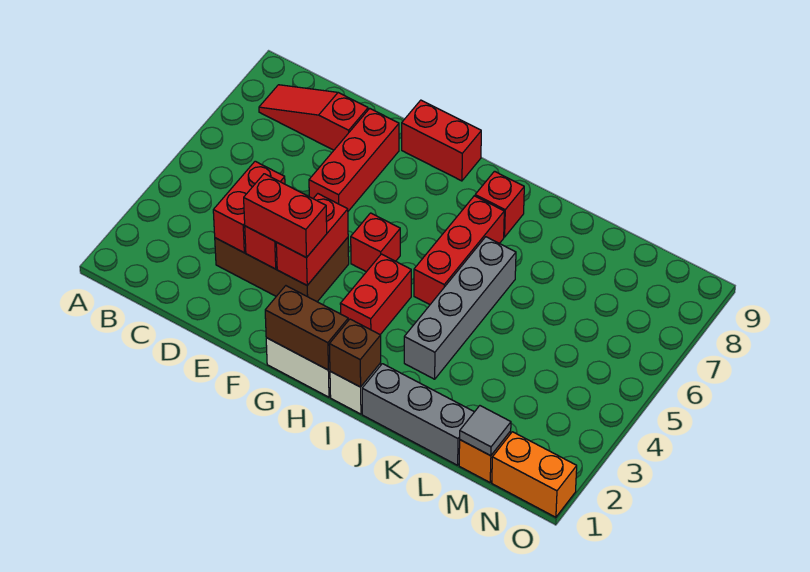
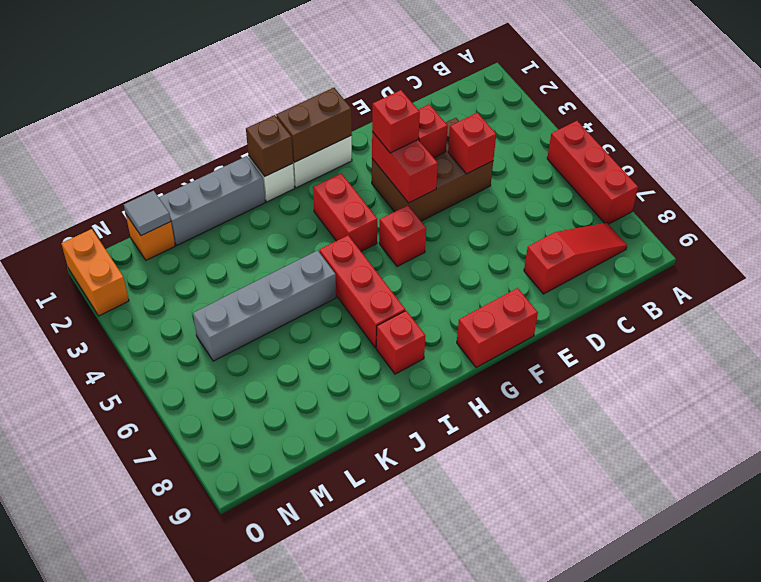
red brick D3:D4 level 2 -> red brick D4 level 2
red brick E3:F3 level 3 -> red brick F3 level 3
red brick E6:E8 level 1 -> red brick A5:A7 level 1
grey brick J3:J6 level 1 -> grey brick J5:M5 level 1
orange brick N1:O1 level 1 -> orange brick O1:O2 level 1

